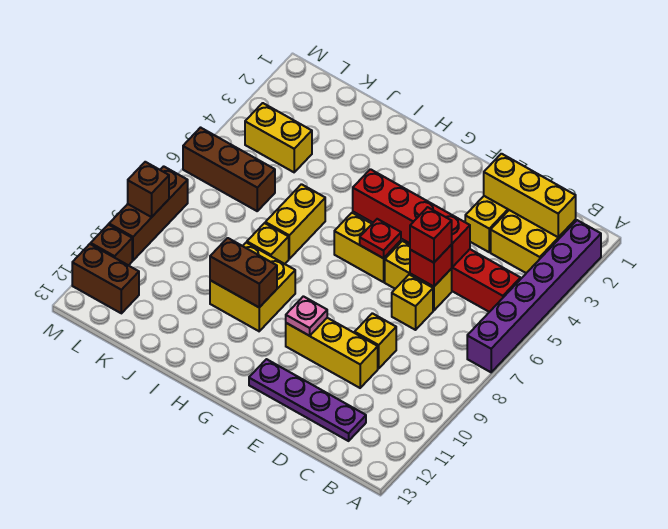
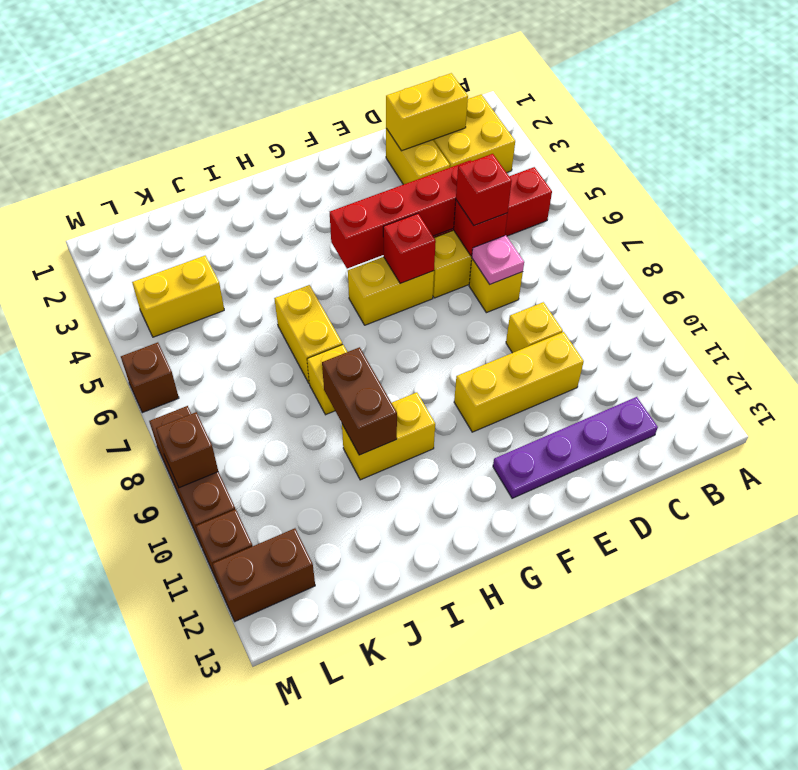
purple brick A2:A7 level 1 -> none
yellow brick B2:D2 level 2 -> yellow brick C2:D2 level 2
red plate F6 level 2 -> red brick F6 level 2
pink plate F10 level 2 -> pink plate D7 level 2
yellow brick H9:I10 level 1 -> yellow brick H10:I10 level 1
brown brick H10:I10 level 2 -> brown brick I9:I10 level 2
brown brick K6:M6 level 1 -> brown brick M6 level 1

